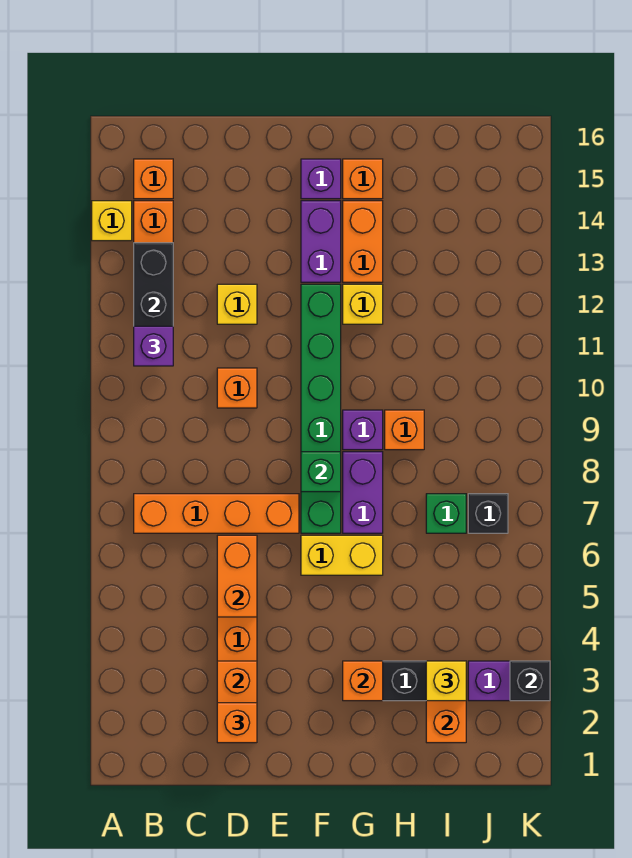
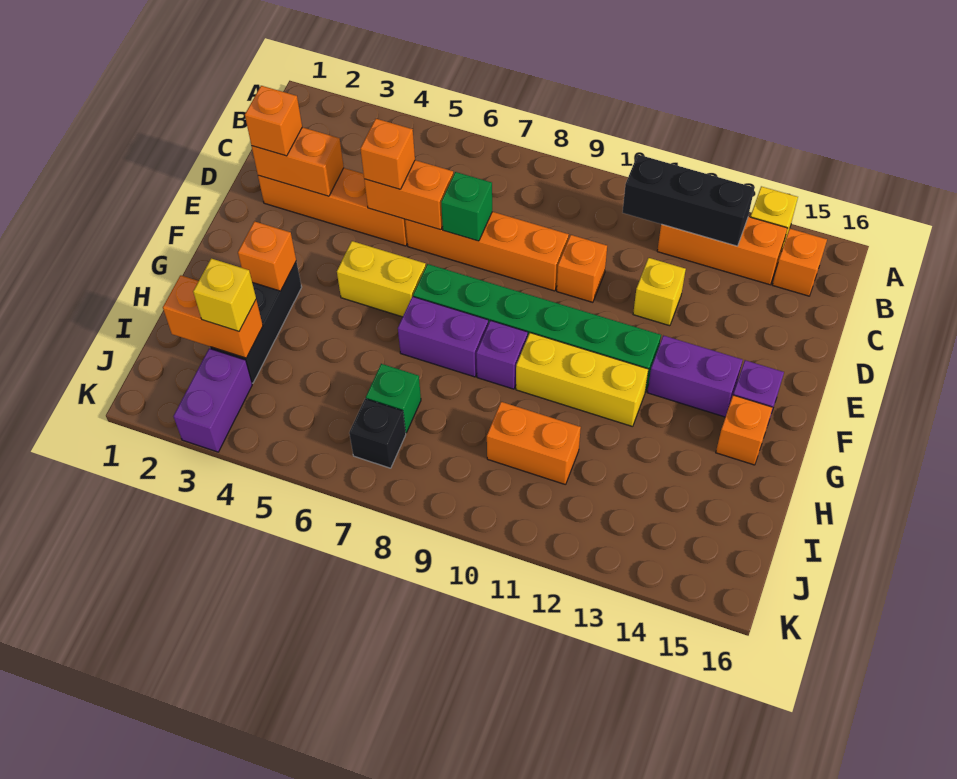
orange brick B7:E7 level 1 -> orange brick D6:D9 level 1
purple brick B11 level 3 -> none
yellow brick F6:G6 level 1 -> yellow brick F5:F6 level 1
green brick F8 level 2 -> green brick D7 level 2
yellow brick G12 level 1 -> yellow brick G10:G12 level 1
orange brick G13:G14 level 1 -> orange brick I10:I11 level 1
orange brick H9 level 1 -> orange brick D5 level 3
black brick K3 level 2 -> none

